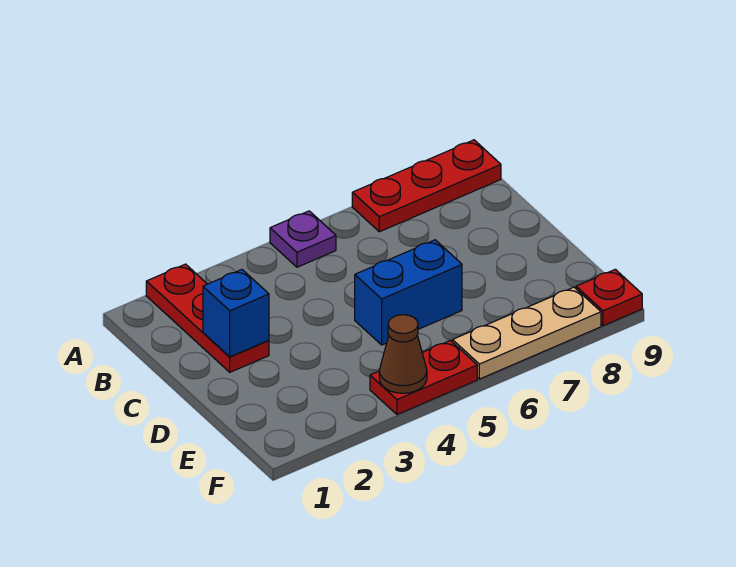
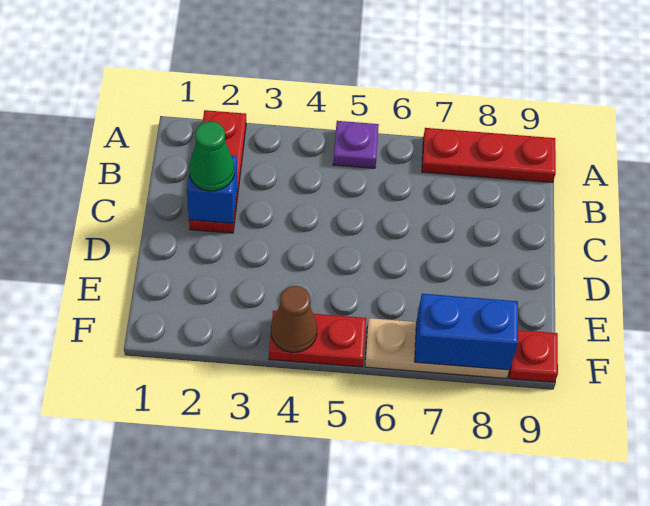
none -> green cone C2 level 3
blue brick D5:D6 level 1 -> blue brick F7:F8 level 2

